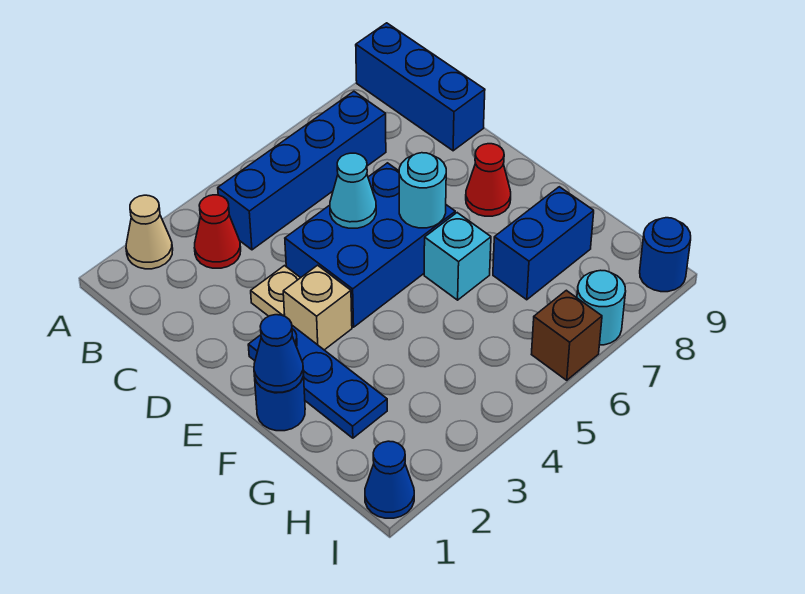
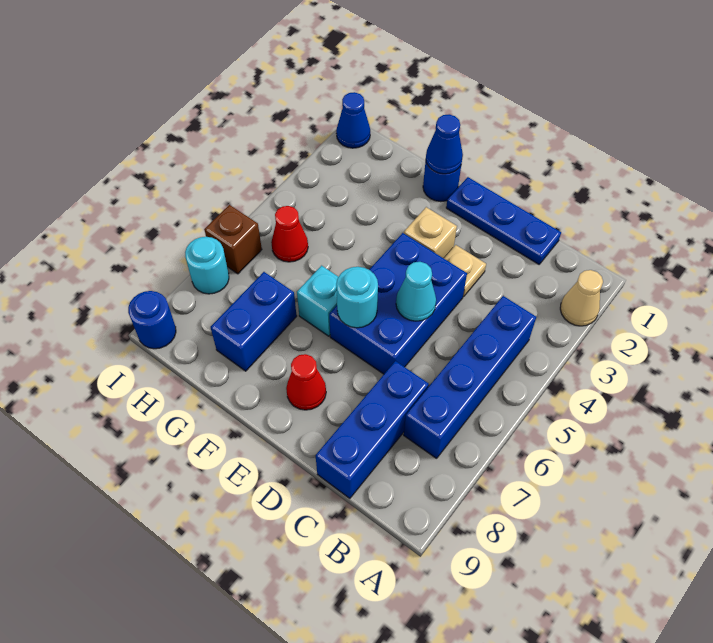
blue brick A9:C9 level 1 -> blue brick C7:C9 level 1
red cone B3 level 1 -> red cone H5 level 1
blue plate E2:G2 level 1 -> blue plate C1:E1 level 1

